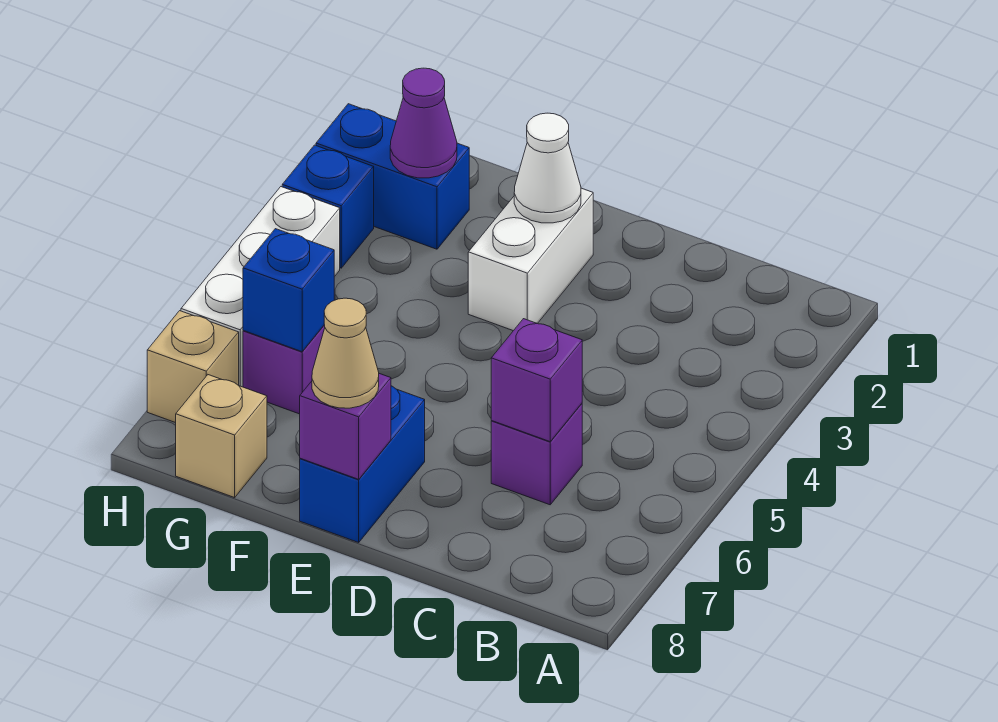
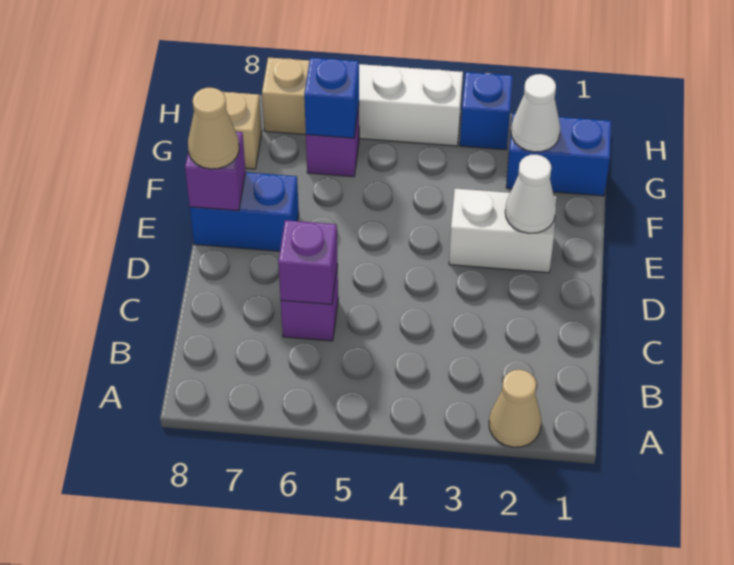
none -> tan cone A2 level 1
blue brick G2:H2 level 1 -> blue brick G1:G2 level 1
purple cone G2 level 2 -> white cone G2 level 2

